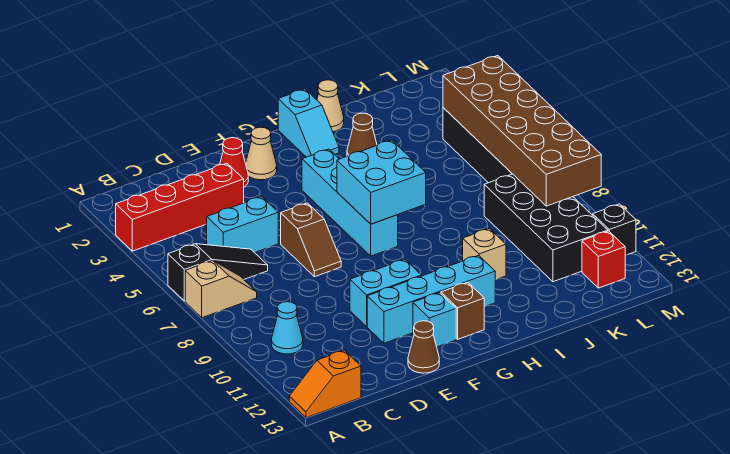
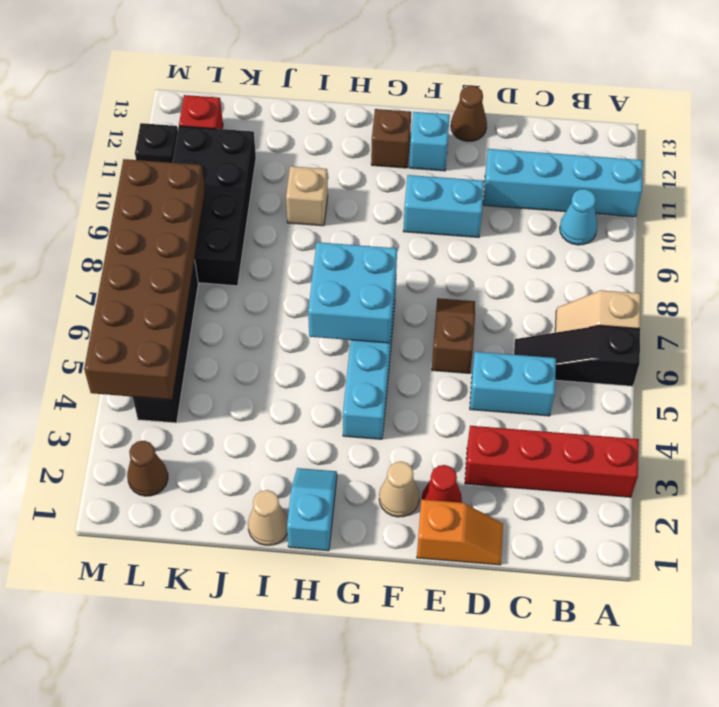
orange slope A13:B13 level 1 top B -> orange slope D1:E1 level 1 top E
cyan brick E11:H11 level 1 -> cyan brick A11:D11 level 1
brown cone I3 level 1 -> brown cone L2 level 1

